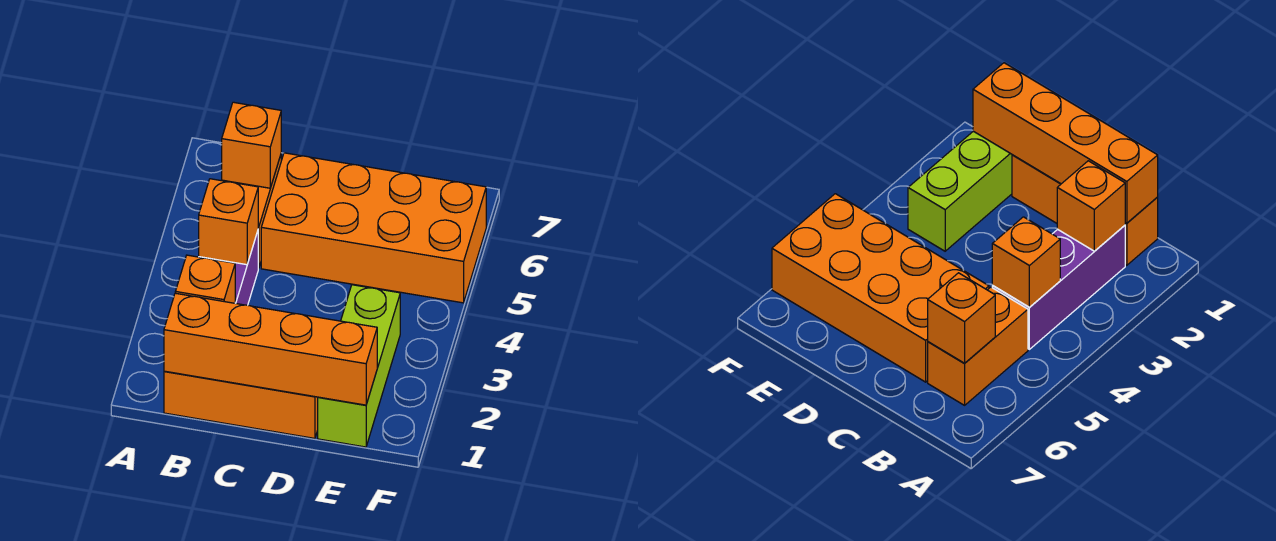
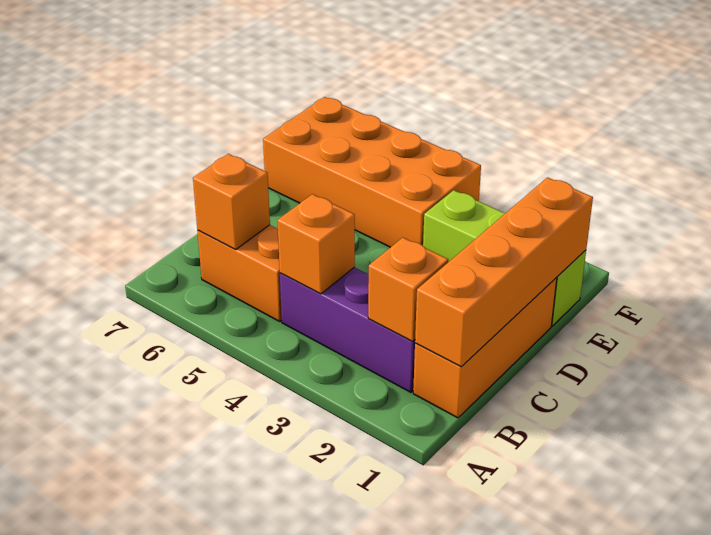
orange brick C5:F6 level 1 -> orange brick E4:F7 level 1

